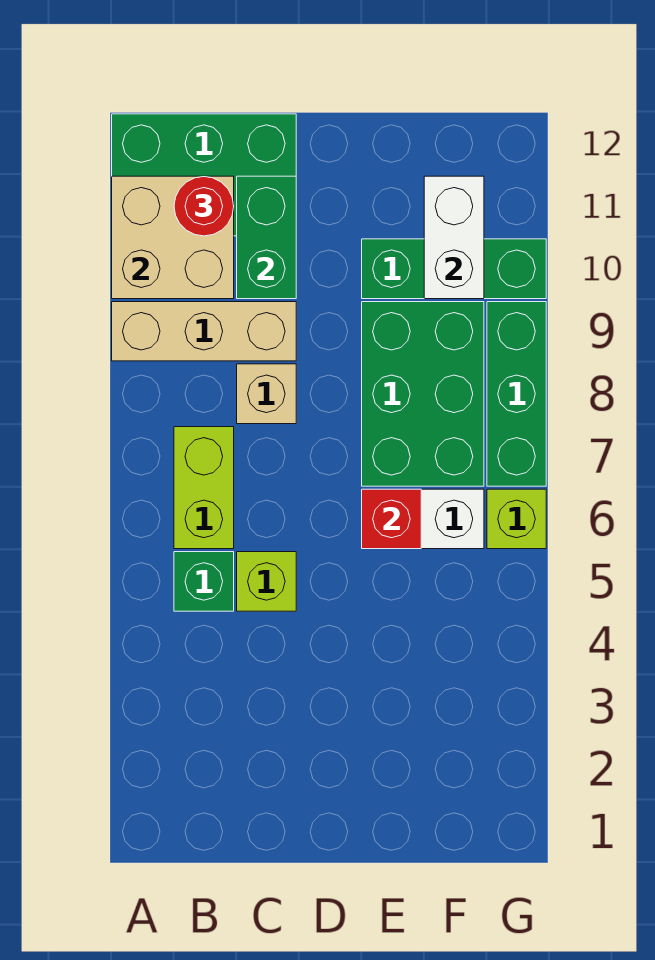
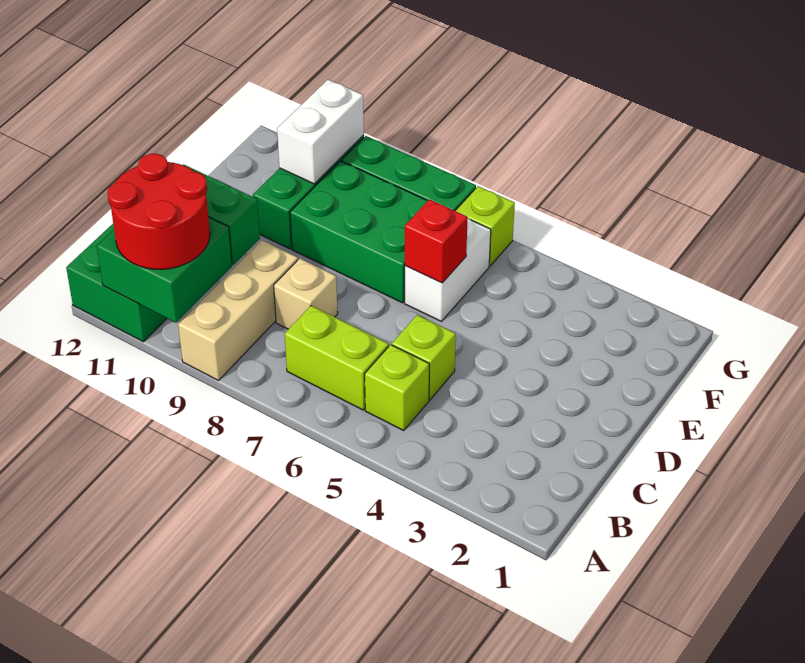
tan brick A10:B11 level 2 -> green brick A10:B11 level 2
green brick B5 level 1 -> lime brick B5 level 1
red round brick B11 level 3 -> red round brick A10:B11 level 3
white brick F10:F11 level 2 -> white brick F10:G10 level 2

